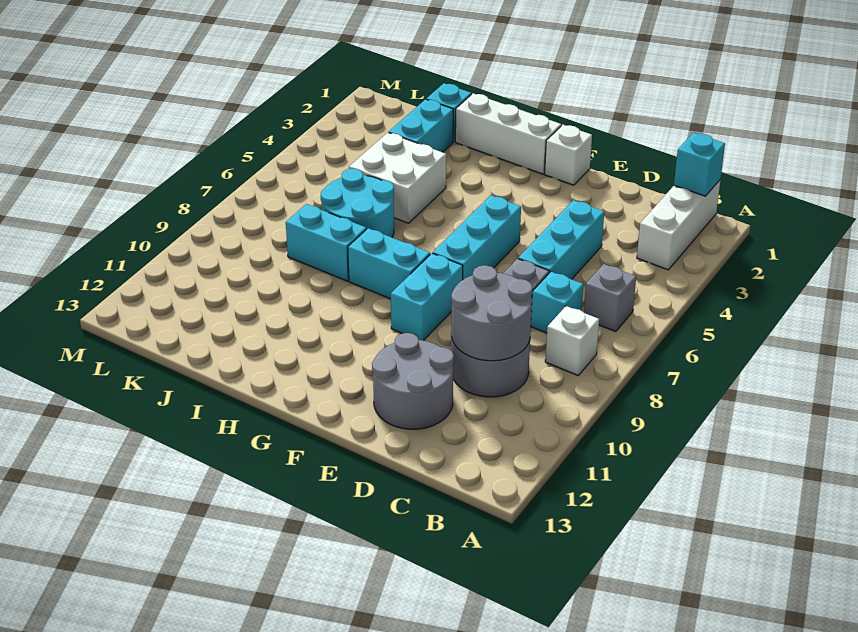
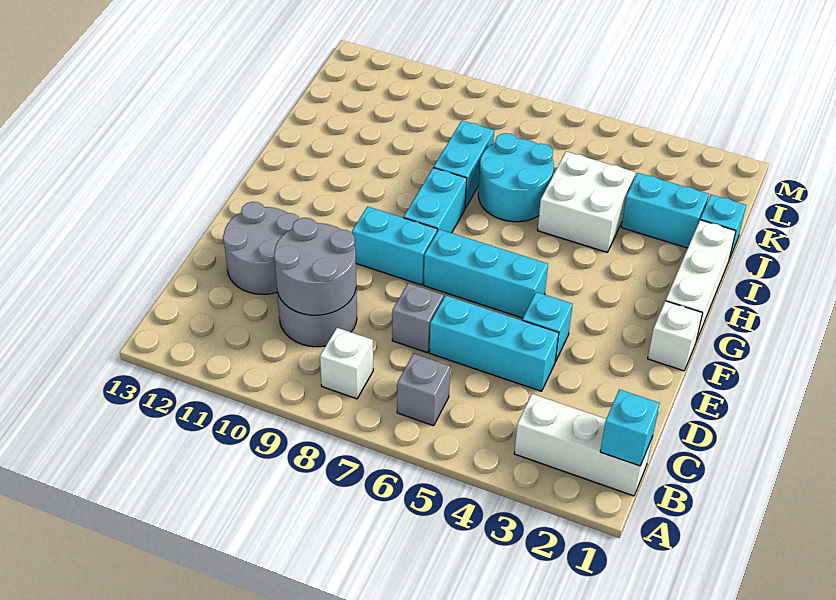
cyan brick C7 level 1 -> cyan brick E4 level 1

